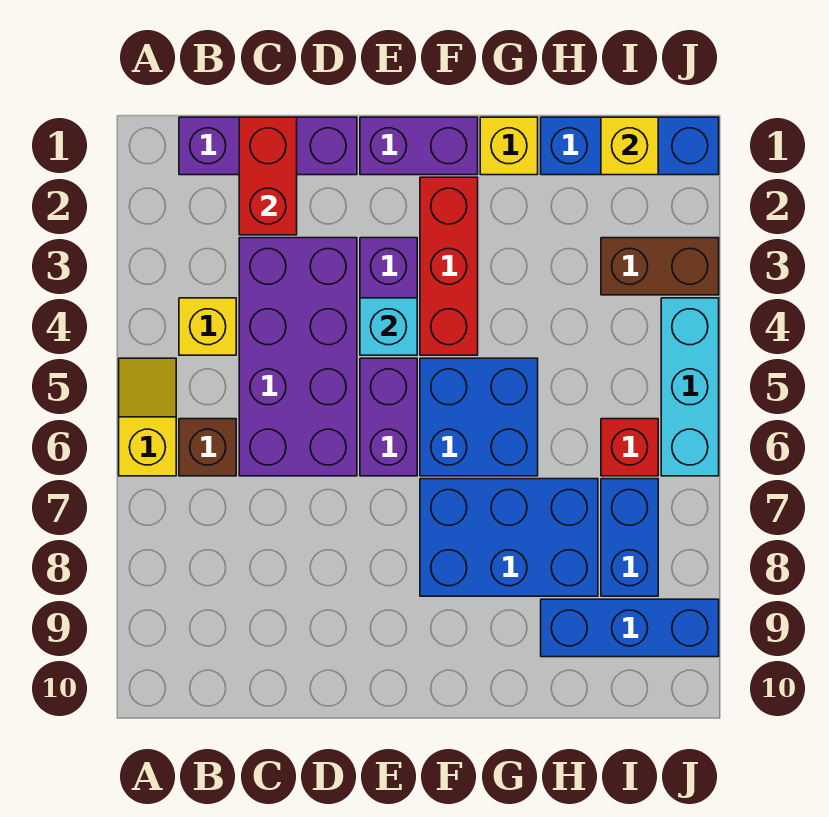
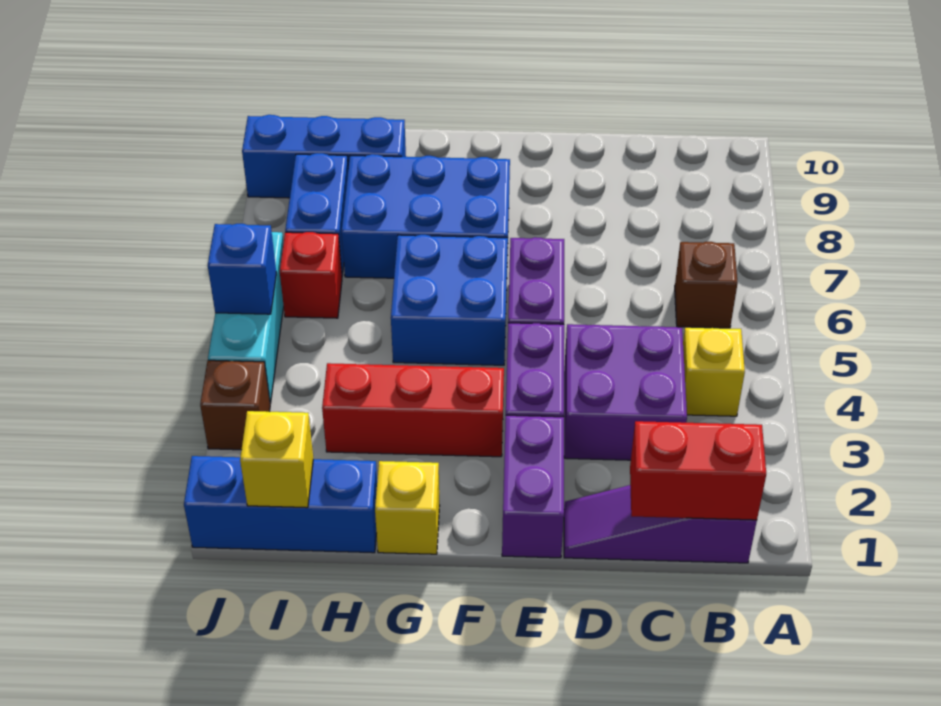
yellow slope A5:A6 level 1 top 6 -> none
purple brick B1:D1 level 1 -> purple slope B1:D1 level 1 top B
red brick C1:C2 level 2 -> red brick B1:C1 level 2
purple brick C3:D6 level 1 -> purple brick C3:D4 level 1
purple brick E1:F1 level 1 -> purple brick E1:E2 level 1
cyan brick E4 level 2 -> none
red brick F2:F4 level 1 -> red brick F3:H3 level 1
brown brick I3:J3 level 1 -> brown brick J3 level 1
none -> blue brick J5 level 2

